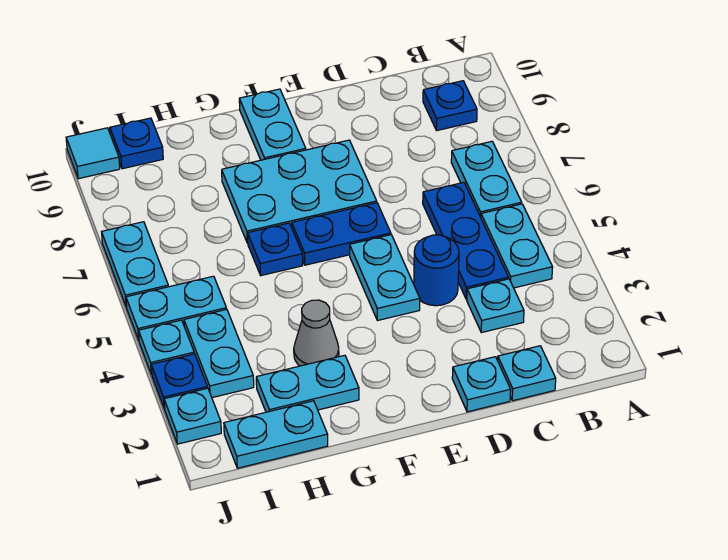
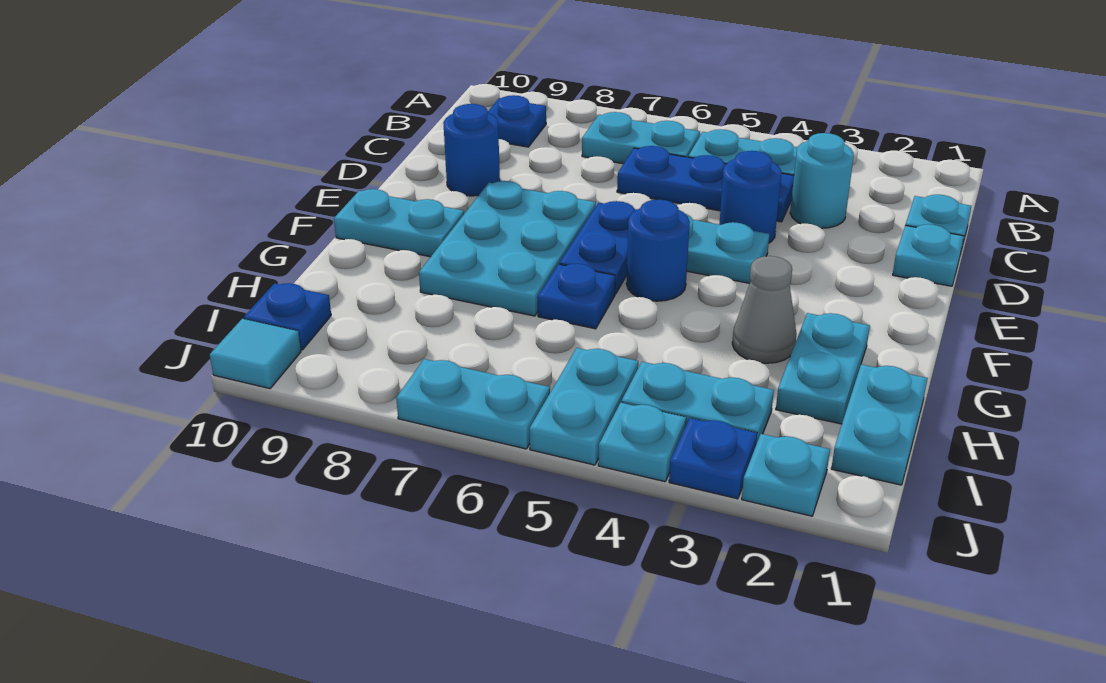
cyan plate C3 level 1 -> cyan round brick C3 level 1
none -> blue round brick D9 level 1
none -> blue round brick F5 level 1

